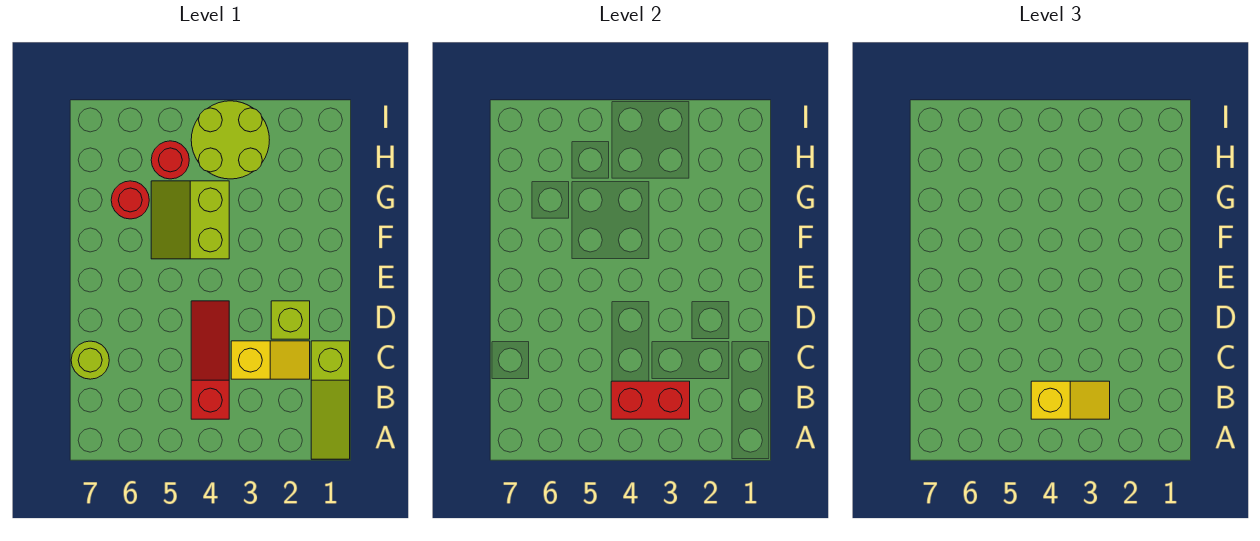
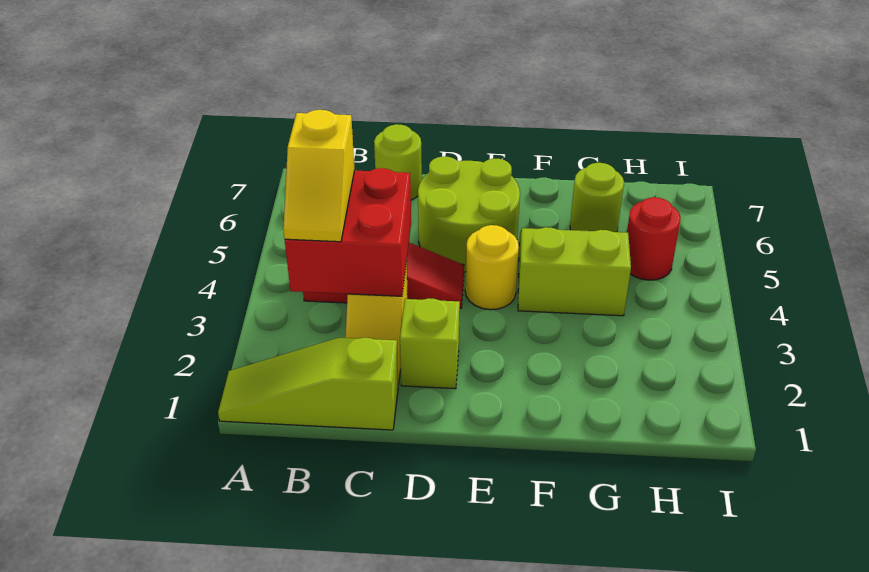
red brick B3:B4 level 2 -> red brick B3:C4 level 2
none -> yellow round brick E4 level 1
red round brick G6 level 1 -> lime round brick G6 level 1
lime round brick H3:I4 level 1 -> lime round brick D5:E6 level 1

